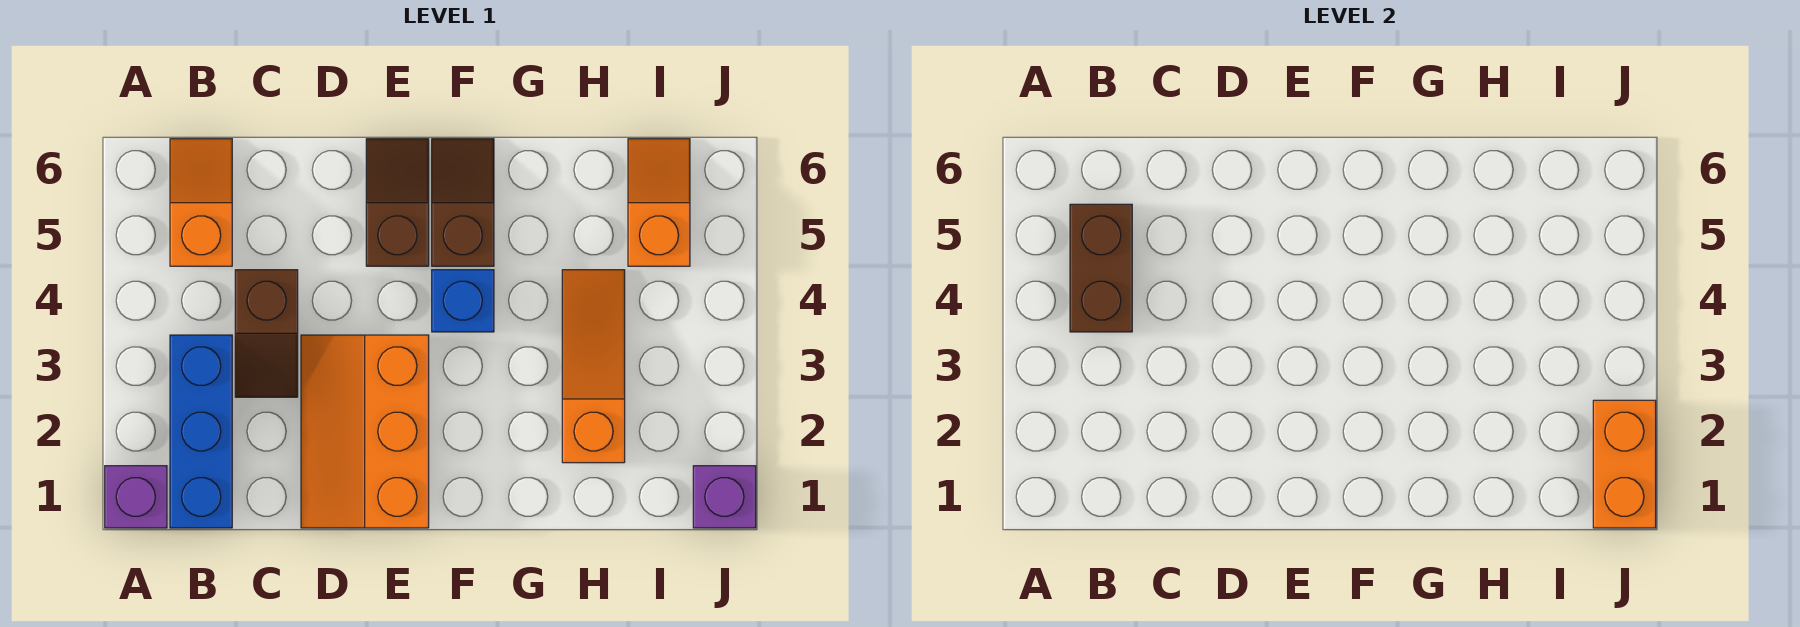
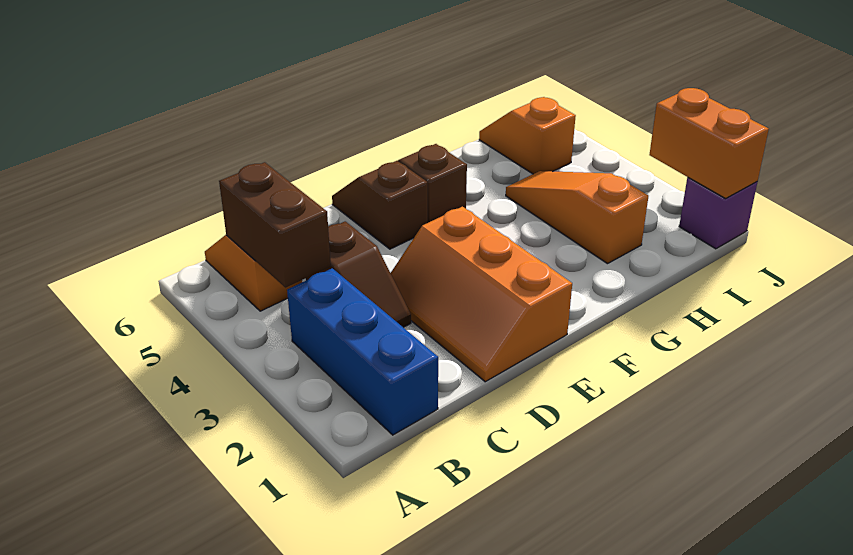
purple brick A1 level 1 -> none
blue brick F4 level 1 -> none

